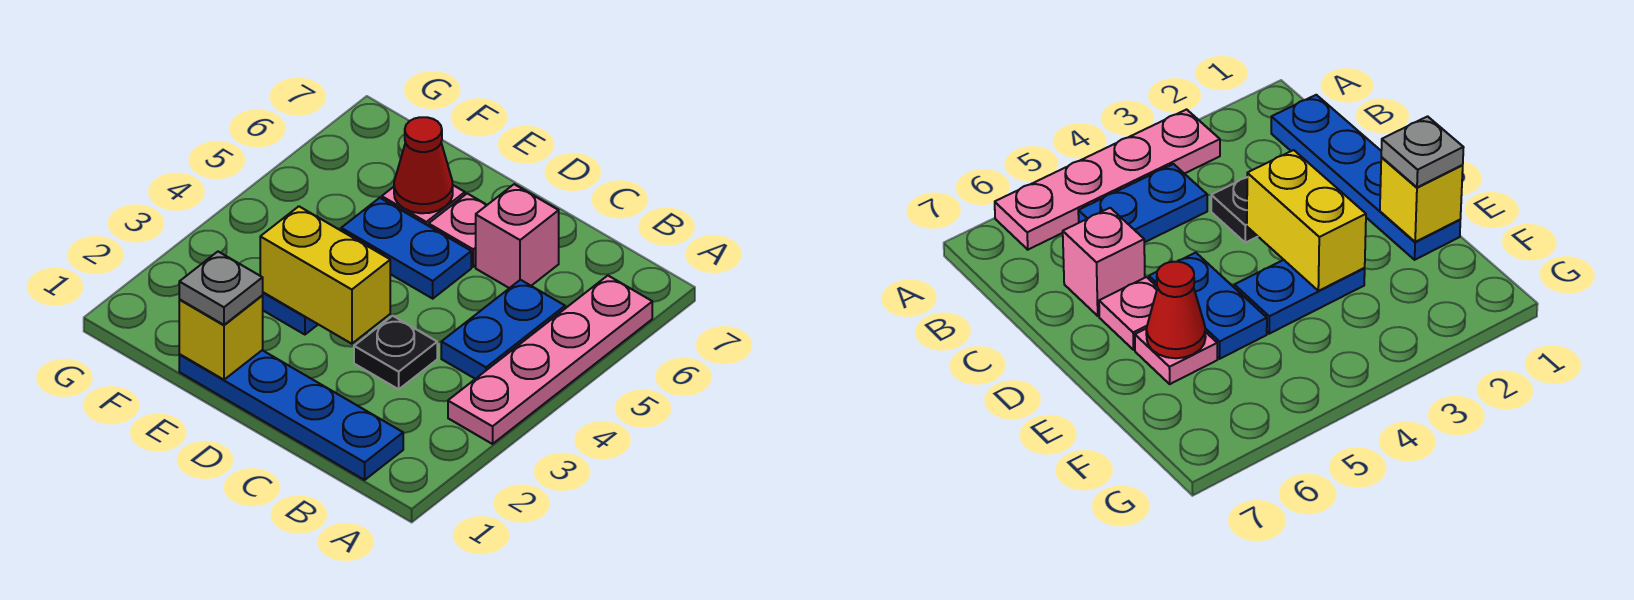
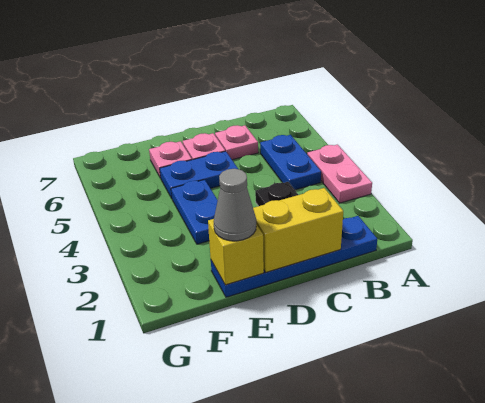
pink plate A3:A6 level 1 -> pink plate A3:A4 level 1
pink brick C6 level 1 -> pink plate C6 level 1
yellow brick D3:E3 level 2 -> yellow brick C1:D1 level 2
grey plate E1 level 3 -> grey cone E1 level 3
red cone E6 level 2 -> none

